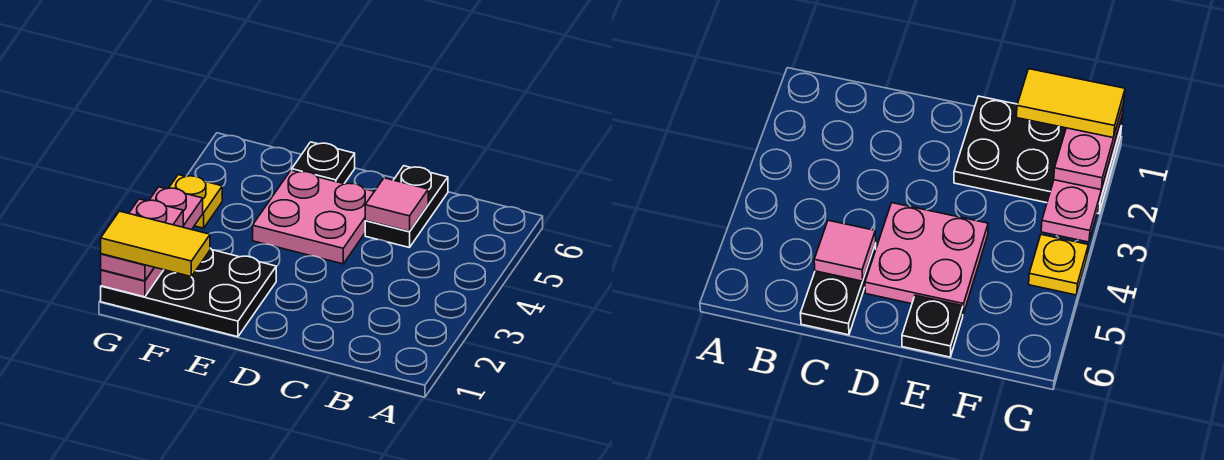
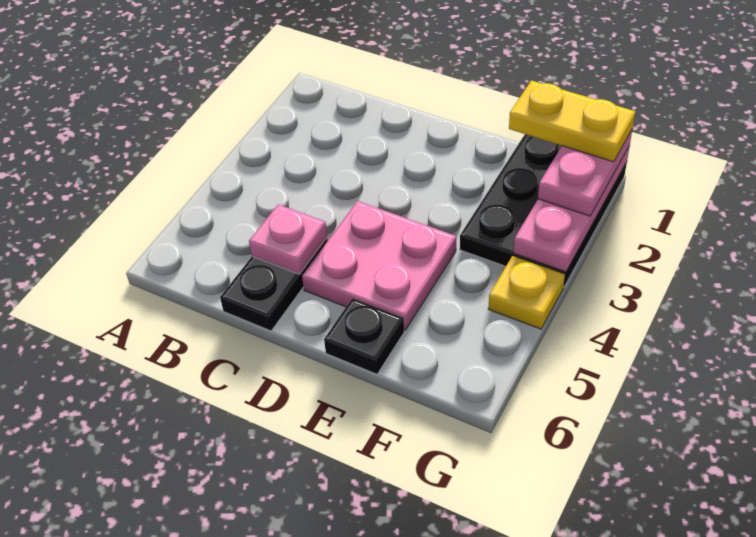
pink tile C5 level 2 -> pink plate C5 level 2
black plate E1:G2 level 1 -> black plate F1:G3 level 1
yellow tile F1:G1 level 4 -> yellow plate F1:G1 level 4

